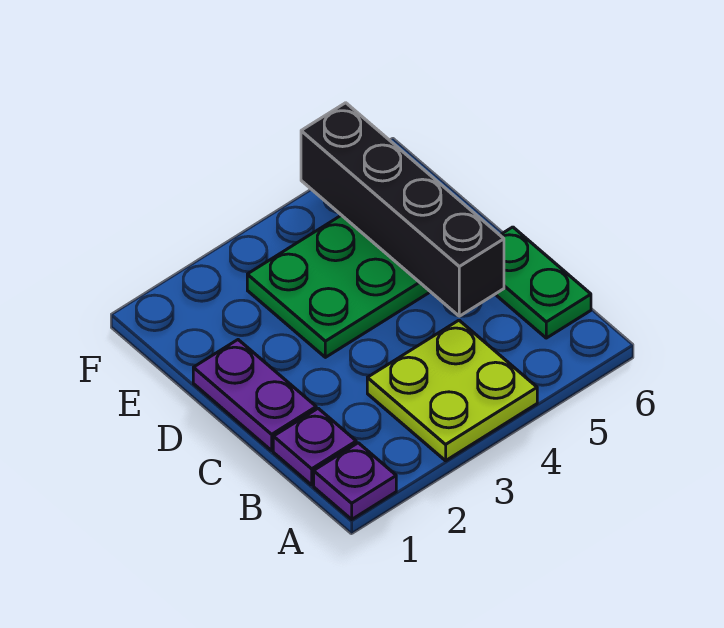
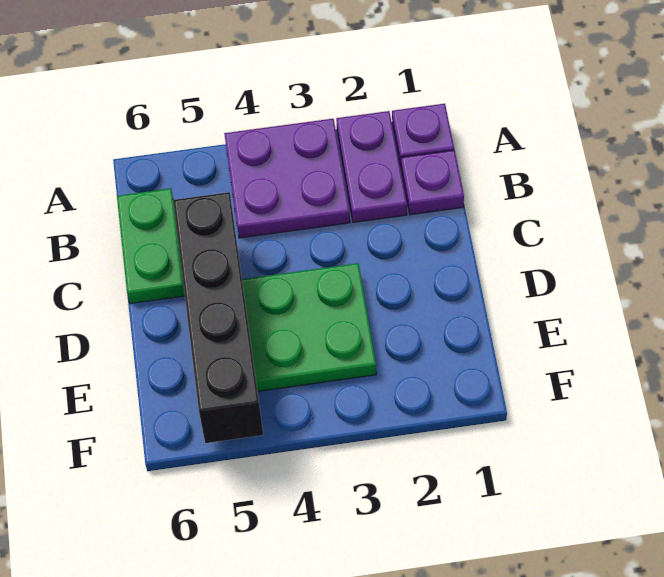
lime plate A3:B4 level 1 -> purple plate A3:B4 level 1
purple plate C1:D1 level 1 -> purple plate A2:B2 level 1

